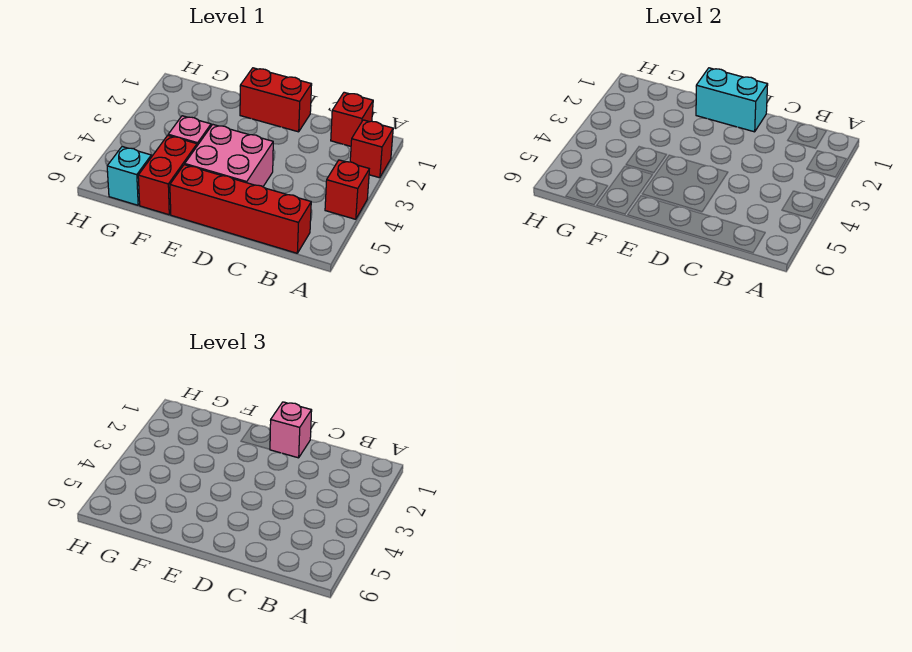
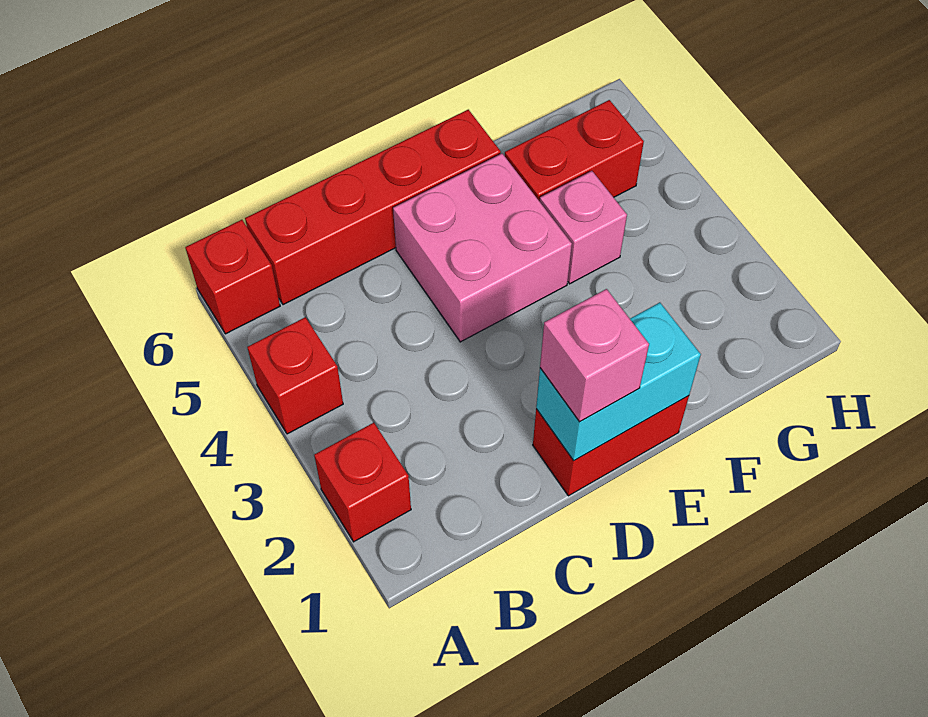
red brick B1 level 1 -> red brick A6 level 1
red brick F5:F6 level 1 -> red brick F5:G5 level 1
cyan brick G6 level 1 -> none

